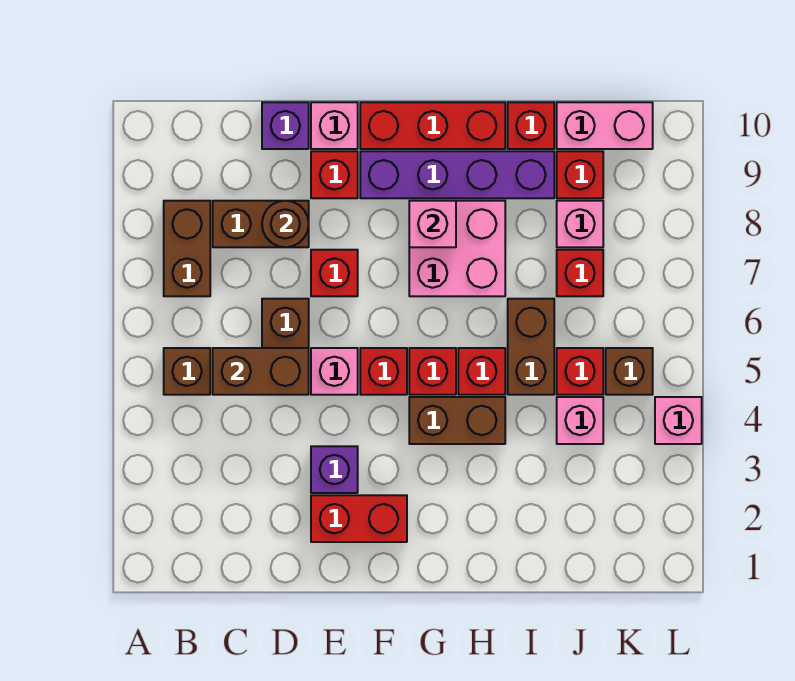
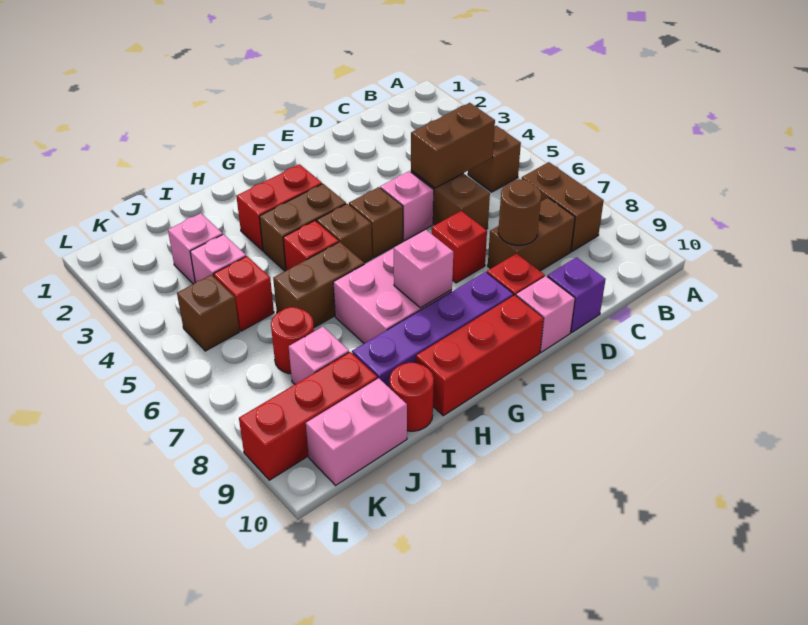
red brick E2:F2 level 1 -> red brick G3:H3 level 1
purple brick E3 level 1 -> none
red brick F5 level 1 -> brown brick F5 level 1
red brick G5 level 1 -> brown brick G5 level 1
brown brick I5:I6 level 1 -> brown brick H6:I6 level 1
red brick I10 level 1 -> red round brick I10 level 1
red brick J7 level 1 -> red round brick J7 level 1
red brick J9 level 1 -> red brick J9:L9 level 1
pink brick L4 level 1 -> pink brick J3 level 1

